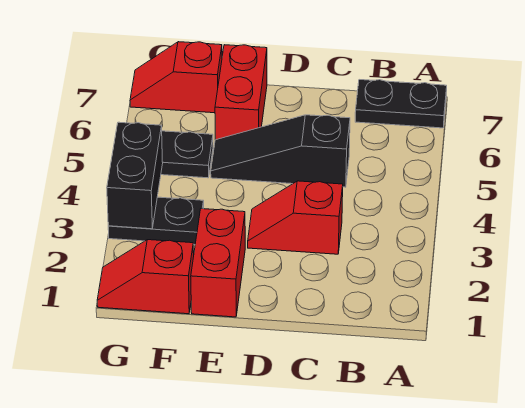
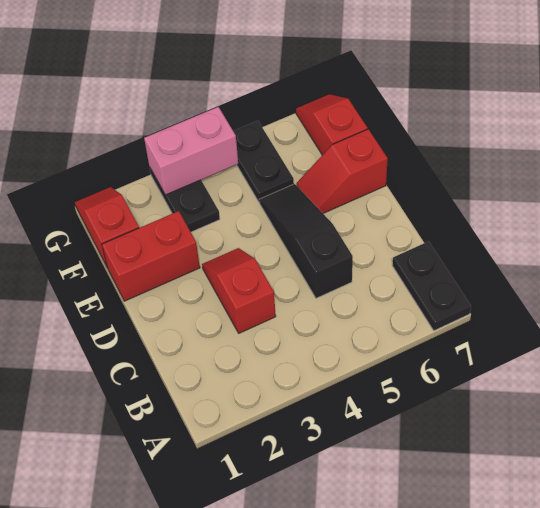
red brick E6:E7 level 1 -> red slope E6:E7 level 1 top 7
black brick G3:G4 level 2 -> pink brick G3:G4 level 2

